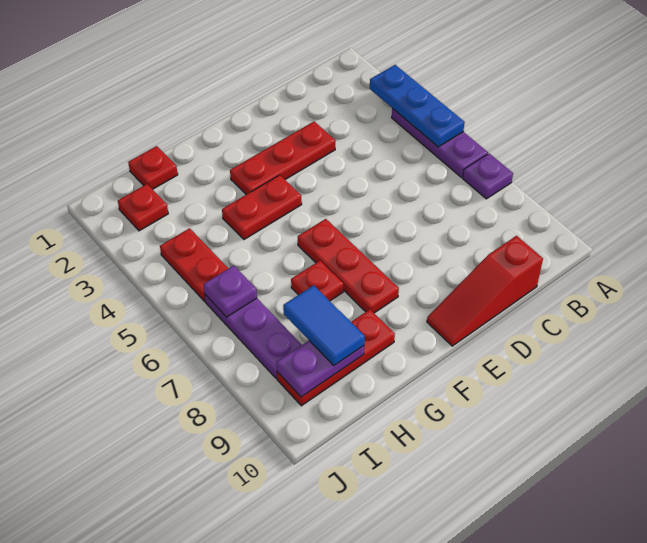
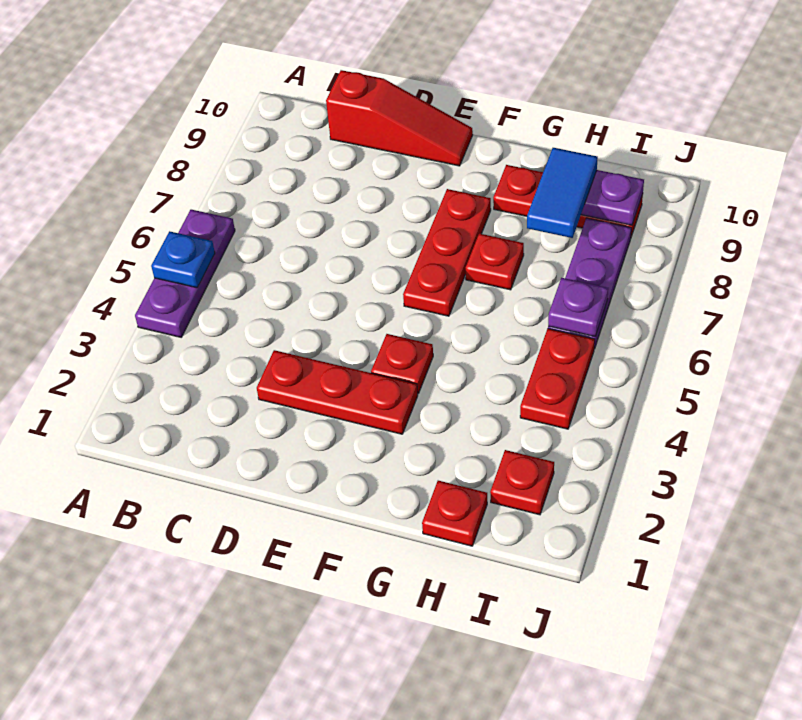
blue plate A3:A5 level 2 -> blue plate A5 level 2
purple plate A7 level 1 -> none
red plate F4:G4 level 1 -> red plate F4 level 1

